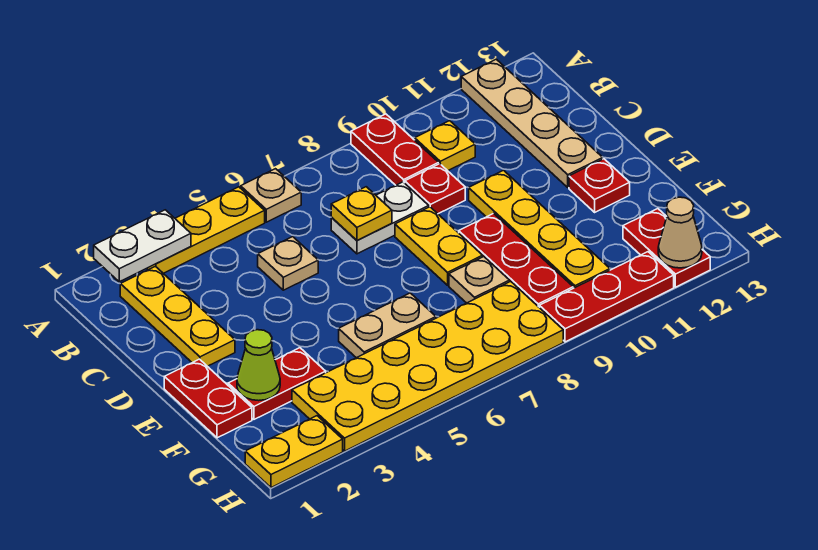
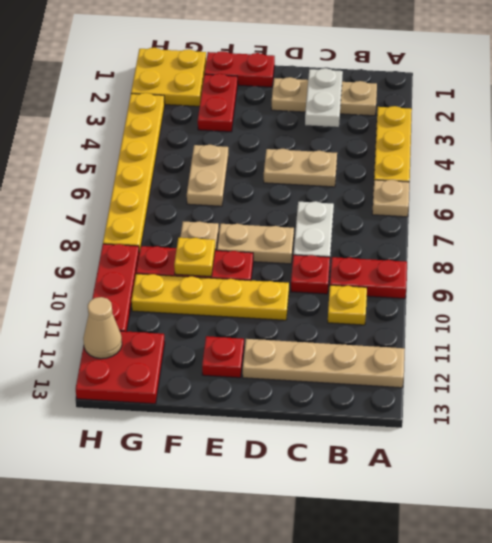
white plate A2:A3 level 2 -> white plate C2:C3 level 2
yellow plate B2:D2 level 1 -> tan plate B2:D2 level 1
tan plate C5 level 1 -> tan plate C5:D5 level 1
yellow plate C7 level 2 -> yellow plate F9 level 2
yellow plate D8:E8 level 1 -> tan plate D8:E8 level 1
lime cone F2 level 2 -> none
yellow plate G3:H8 level 1 -> yellow plate H3:H8 level 1
red plate G12:H12 level 1 -> red plate G12:H13 level 1
yellow plate H1:H2 level 1 -> yellow plate G1:H2 level 1

